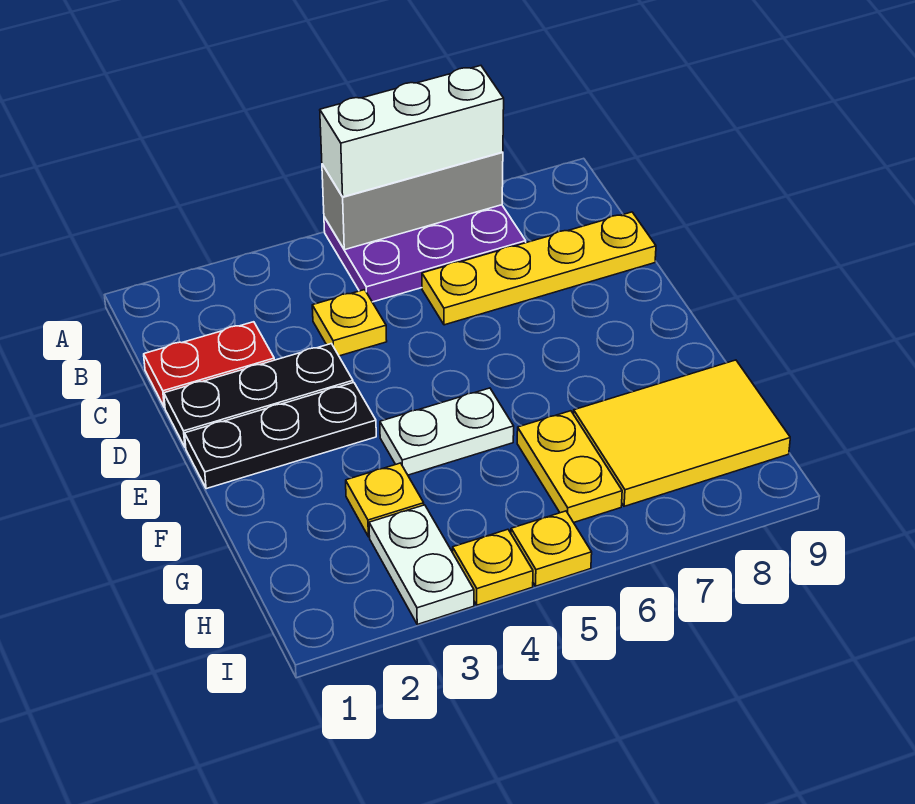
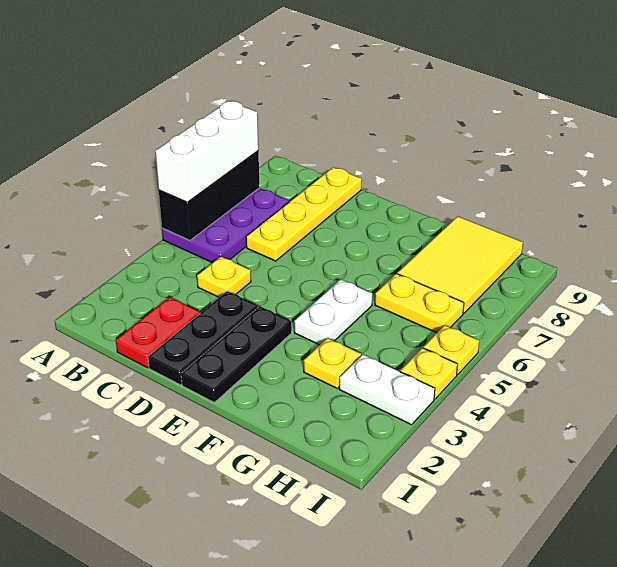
grey brick A5:A7 level 2 -> black brick A5:A7 level 2

